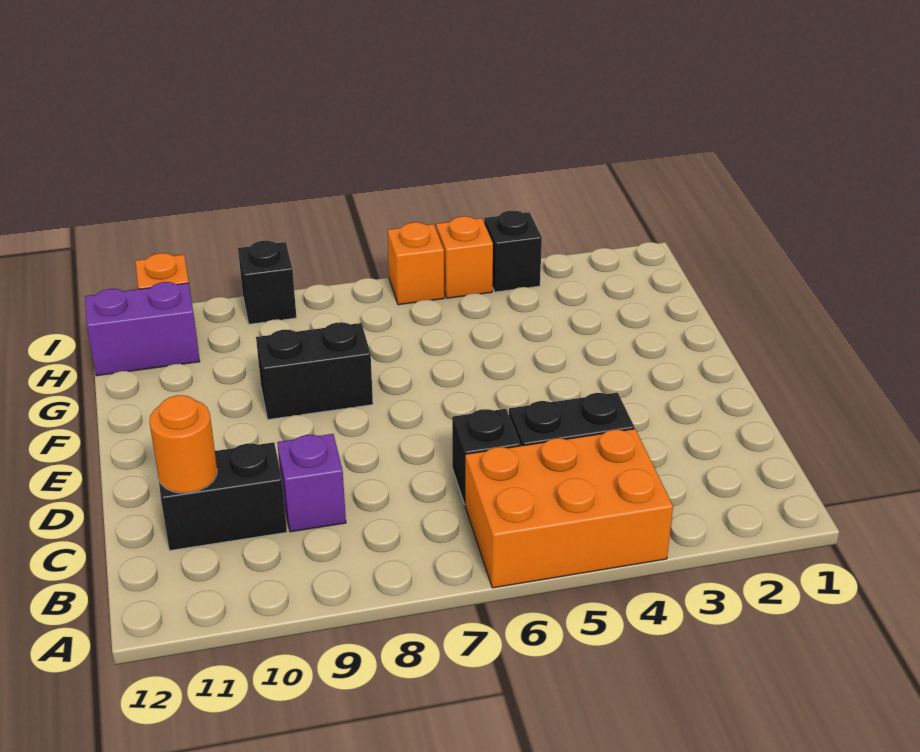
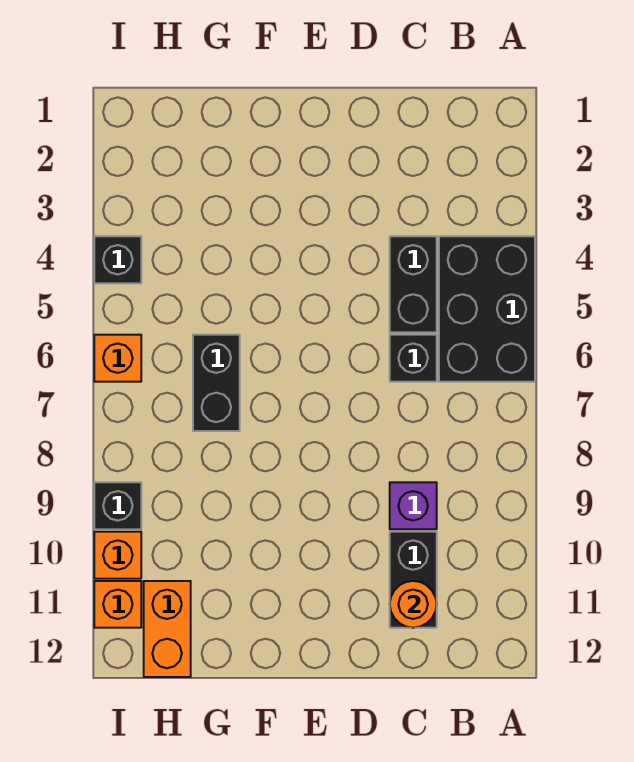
orange brick A4:B6 level 1 -> black brick A4:B6 level 1
black brick F8:F9 level 1 -> black brick G6:G7 level 1
purple brick H11:H12 level 1 -> orange brick H11:H12 level 1
orange brick I5 level 1 -> orange brick I10 level 1

